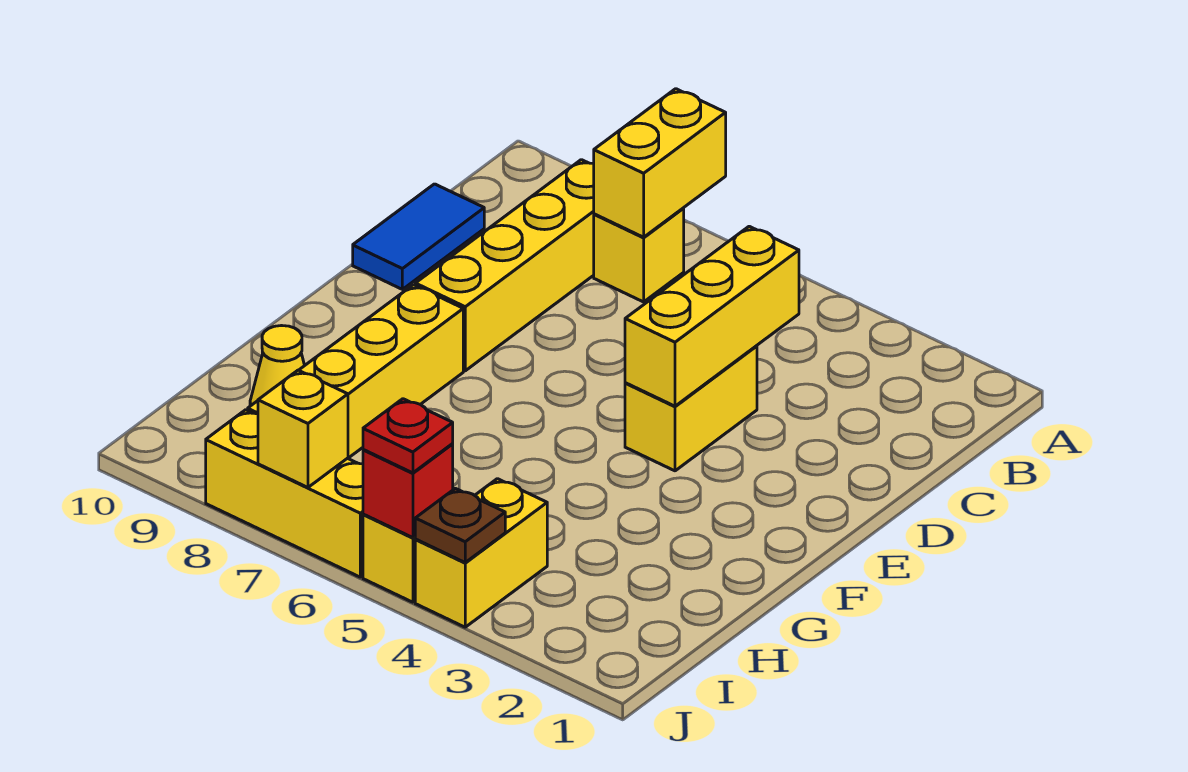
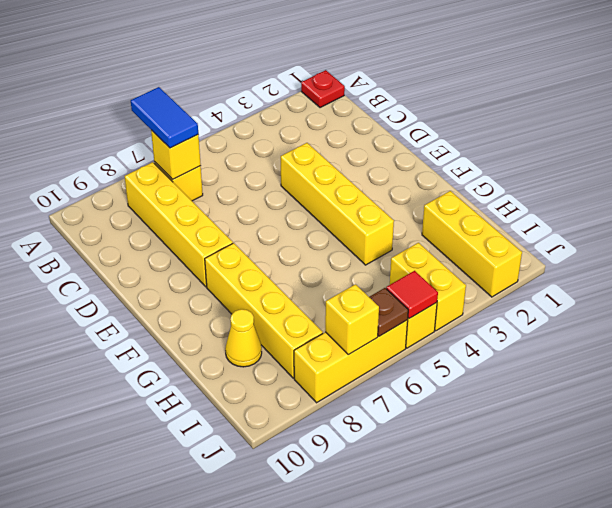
yellow brick A7:B7 level 2 -> yellow brick B7 level 2
yellow brick C4:E4 level 2 -> yellow brick H2:J2 level 1
blue tile C10:D10 level 1 -> blue tile A7:B7 level 3
yellow brick D4:E4 level 1 -> yellow brick D4:G4 level 1
brown plate J4 level 2 -> brown plate J6 level 2
red brick J5 level 2 -> red tile J5 level 2
red plate J5 level 3 -> red plate A1 level 1

